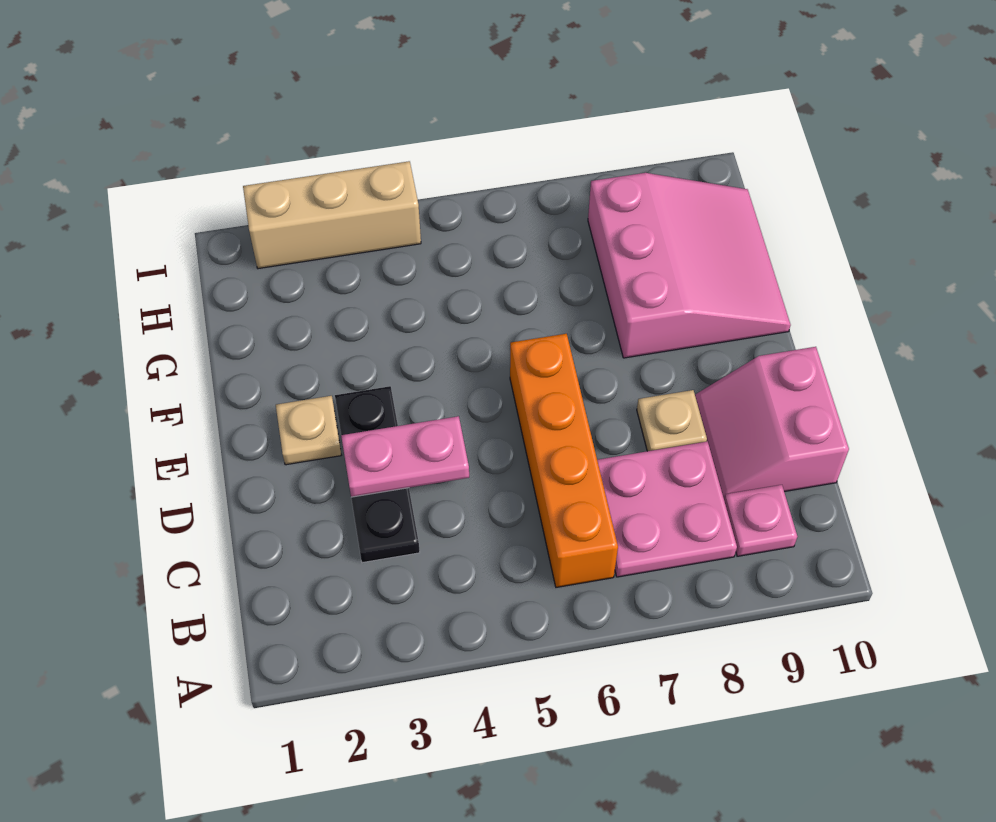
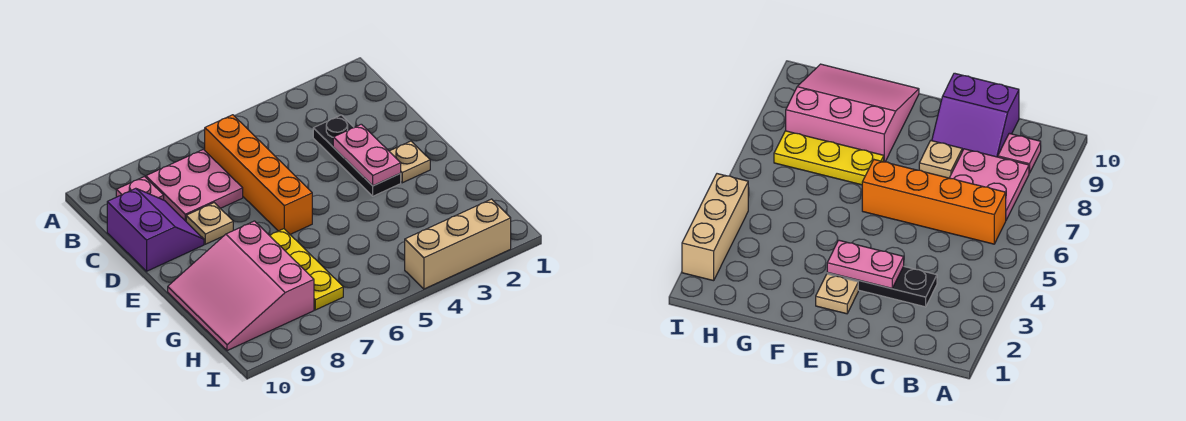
pink slope C9:D10 level 1 top 10 -> purple slope C9:D10 level 1 top 10
pink plate D3:D4 level 2 -> pink plate D3:E3 level 2
none -> yellow plate F7:H7 level 1

